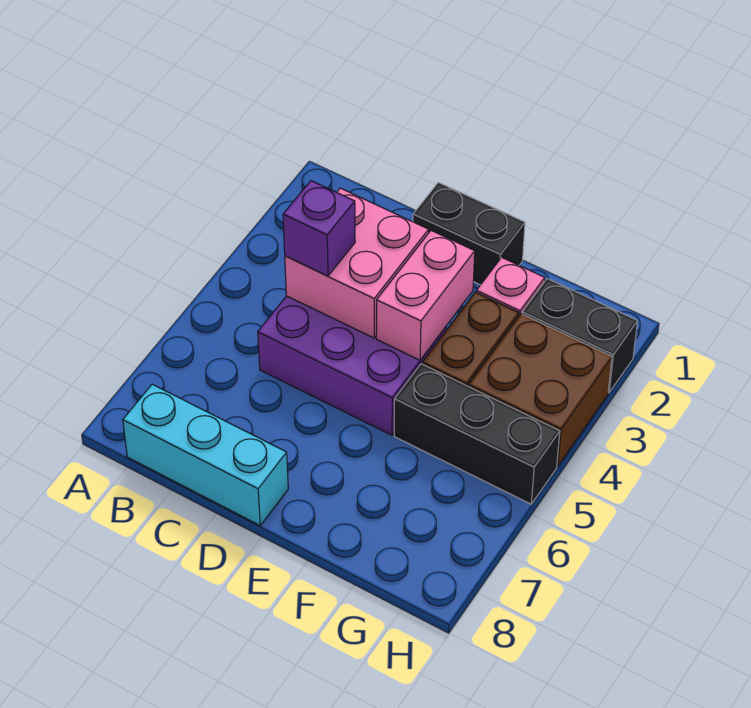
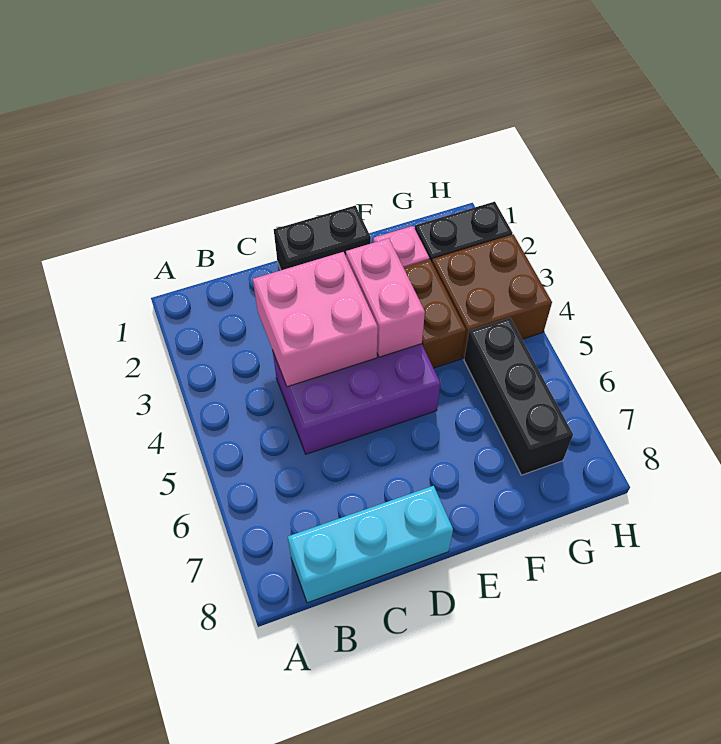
purple brick C4 level 3 -> none
black brick F5:H5 level 1 -> black brick G5:G7 level 1

